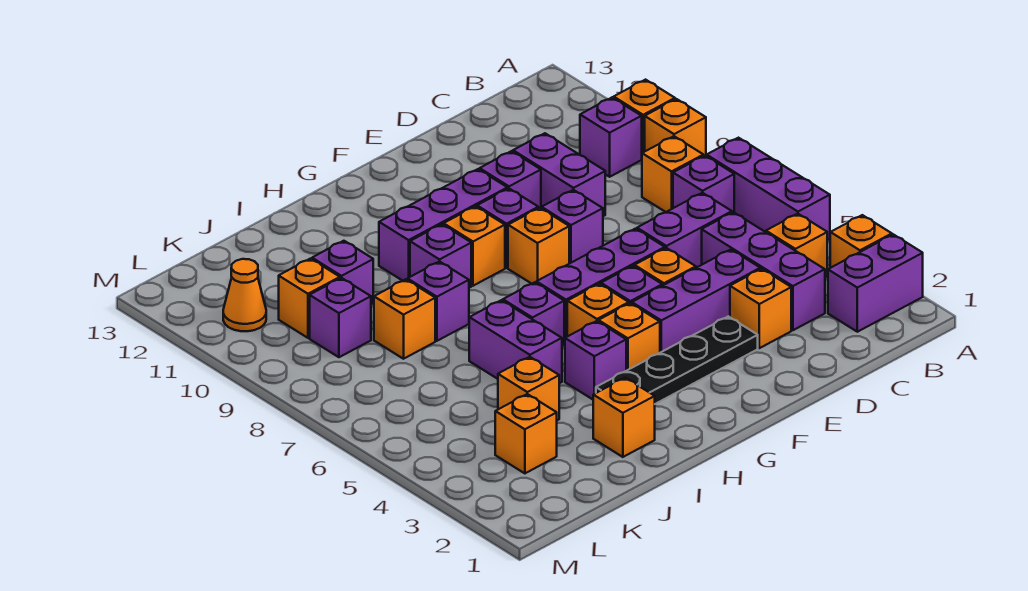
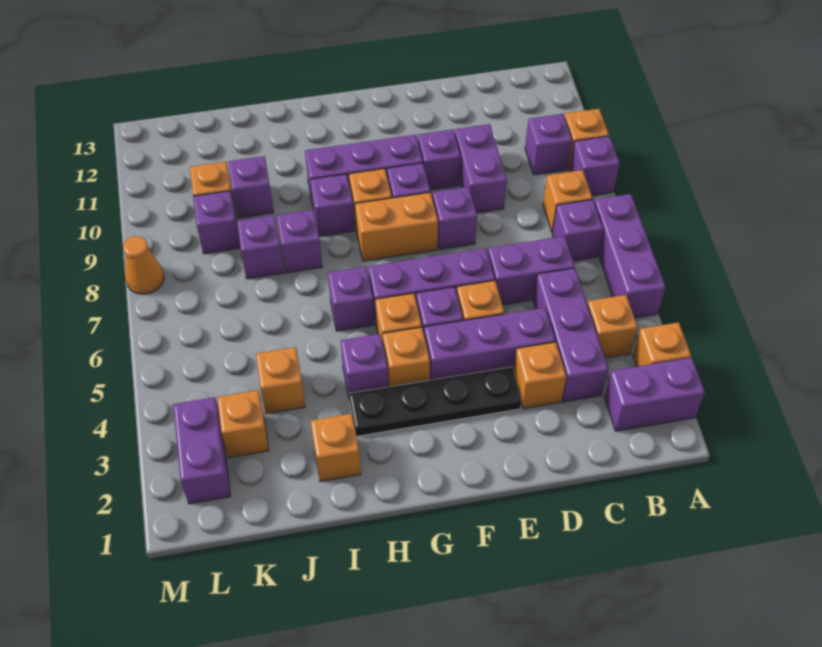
orange brick A9 level 1 -> purple brick A9 level 1
orange brick F8 level 1 -> orange brick F8:G8 level 1
purple brick I5:I6 level 1 -> purple brick L2:L3 level 1
orange brick J8 level 1 -> purple brick J8 level 1
orange cone L11 level 1 -> orange cone M8 level 1

